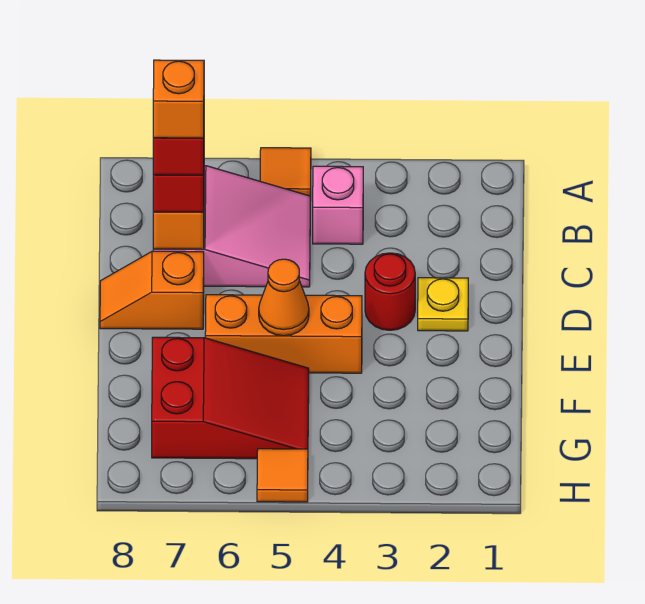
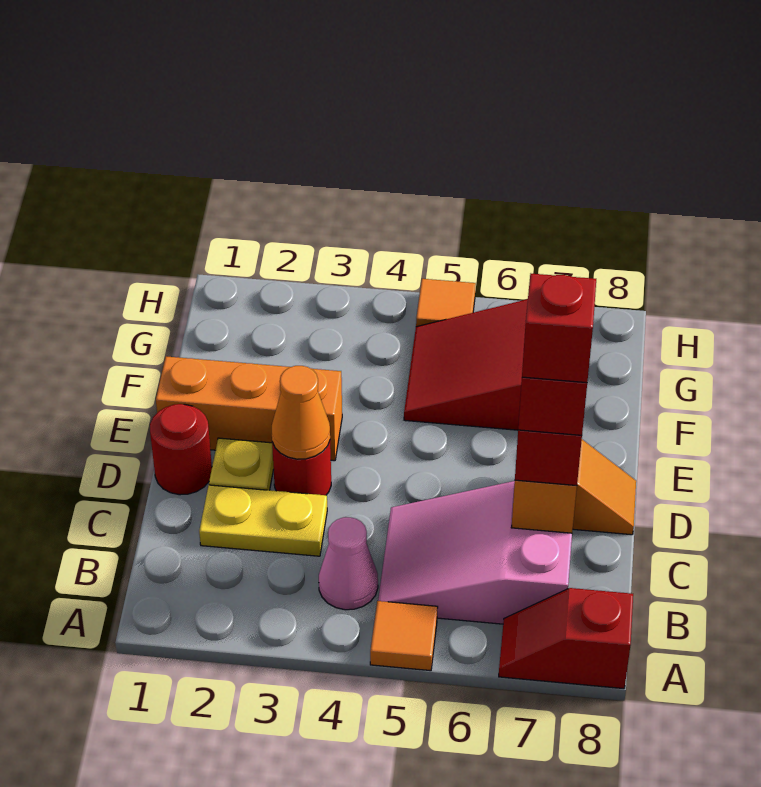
none -> red slope A7:A8 level 1 top 8
pink brick B4 level 1 -> pink cone B4 level 1
none -> yellow plate C2:C3 level 1
orange brick C7 level 5 -> red brick C7 level 5
none -> red round brick D1 level 1
orange brick E4:E6 level 1 -> orange brick E1:E3 level 1
orange cone E5 level 2 -> orange cone D3 level 2

